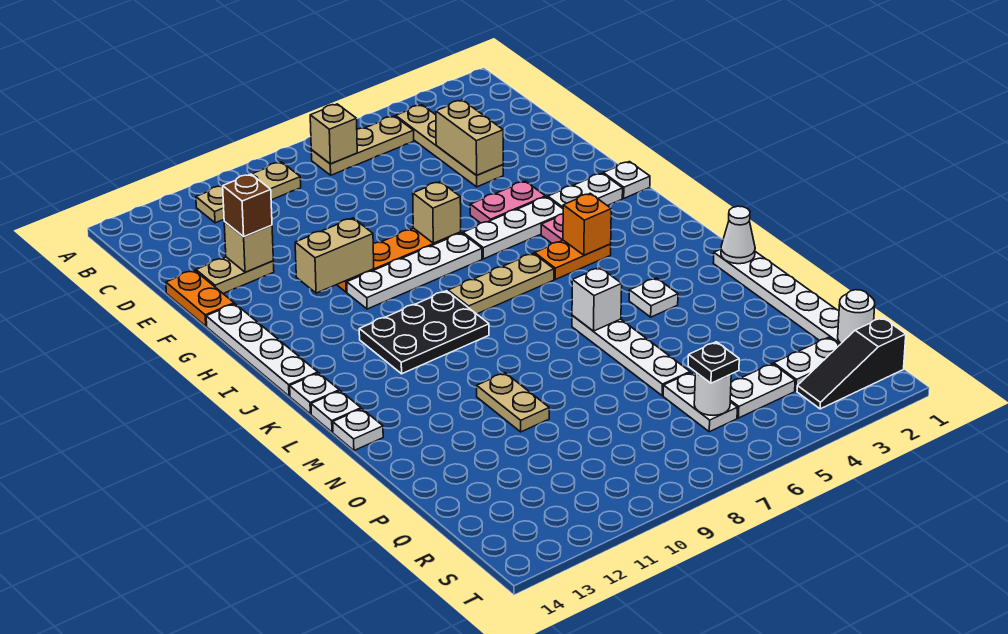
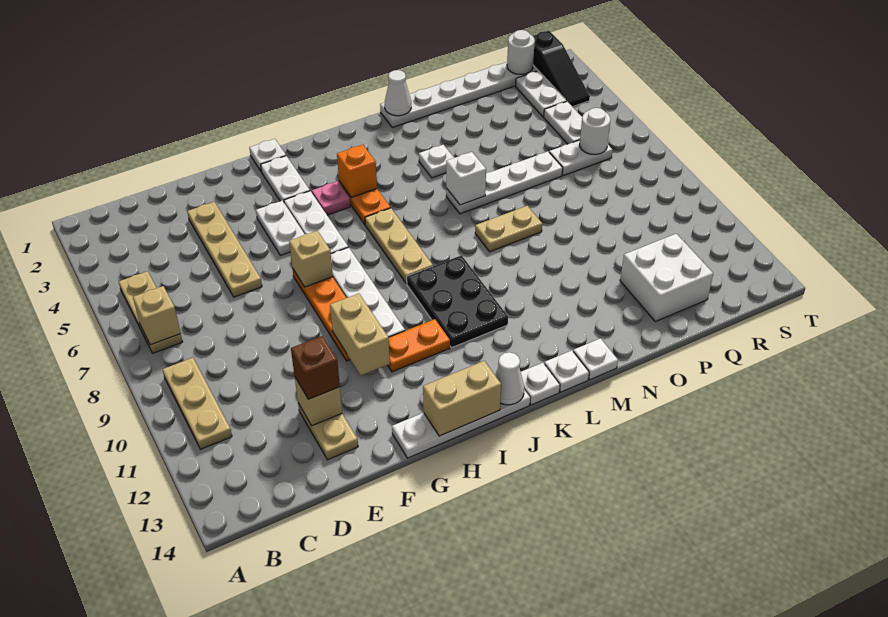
tan plate B4:E4 level 1 -> tan plate E3:E6 level 1
tan brick D4:E4 level 2 -> tan brick H14:I14 level 2
orange plate E14:F14 level 1 -> orange plate H11:I11 level 1
pink plate G4:G5 level 1 -> white plate G4:G5 level 1
none -> white cone J14 level 2
tan plate N10:O10 level 1 -> tan plate M8:N8 level 1
none -> white brick P12:Q13 level 1
black plate R6 level 3 -> none

